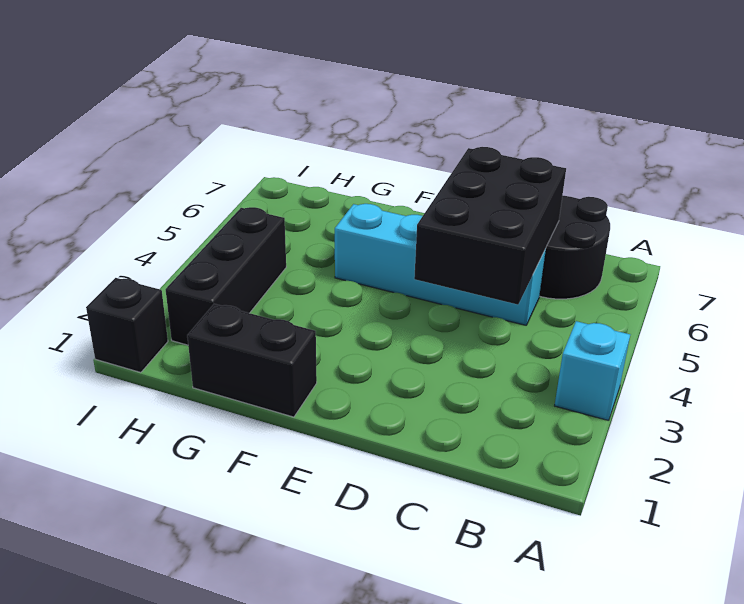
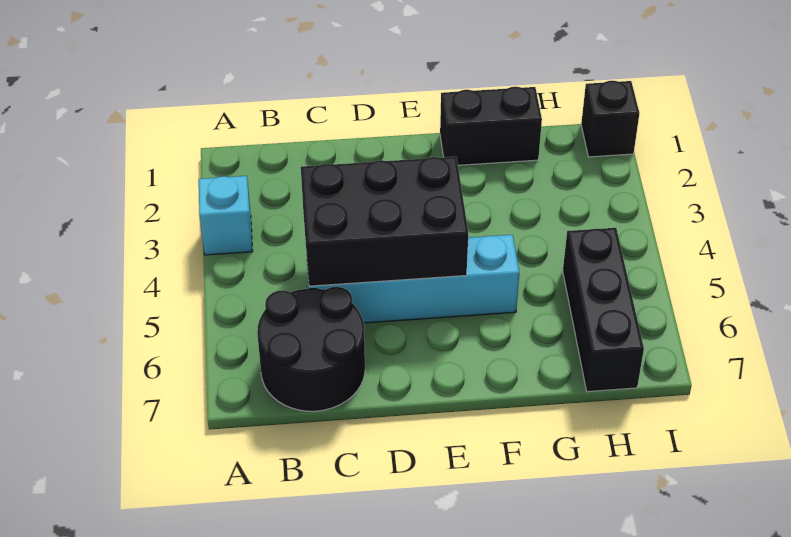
black brick C4:D6 level 2 -> black brick C4:E5 level 2
black brick H2:H4 level 1 -> black brick H5:H7 level 1

